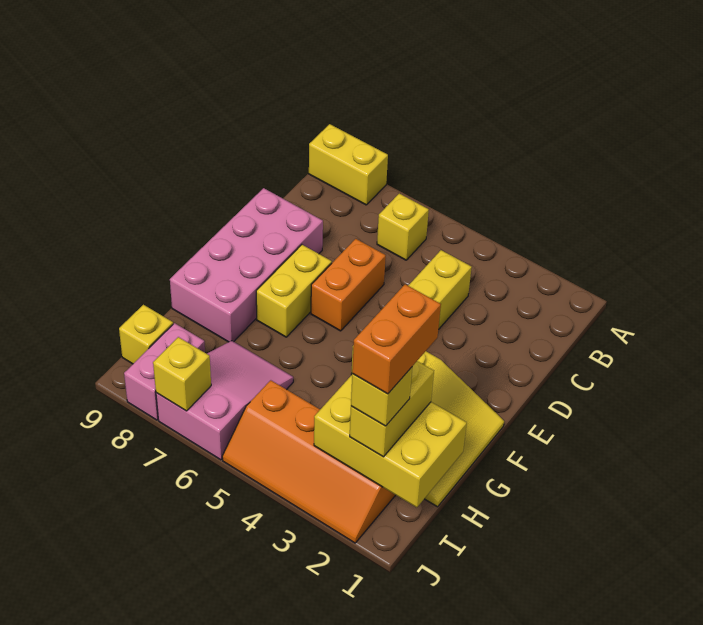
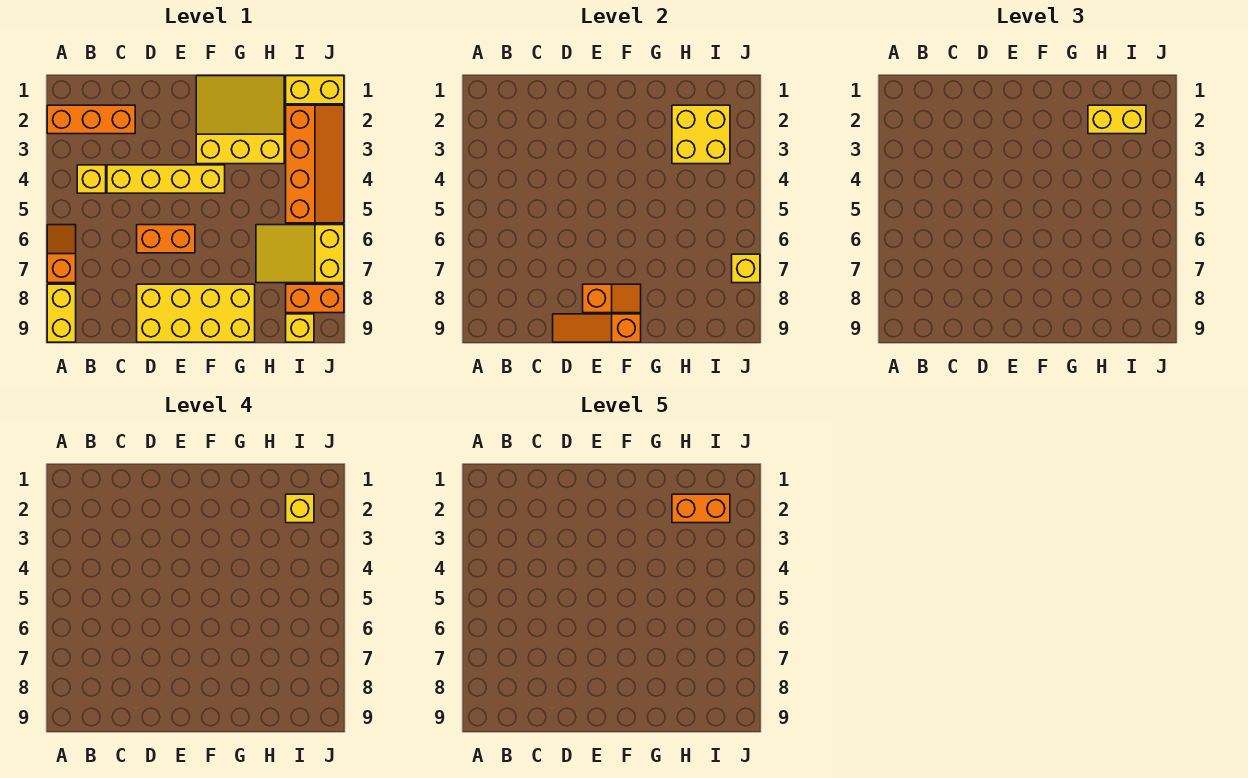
none -> orange brick A2:C2 level 1
none -> orange slope A6:A7 level 1 top 7
yellow brick B6 level 1 -> yellow brick B4 level 1
pink brick D8:G9 level 1 -> yellow brick D8:G9 level 1
none -> orange slope D9:F9 level 2 top F
yellow brick E7:F7 level 1 -> yellow brick I1:J1 level 1
none -> orange slope E8:F8 level 2 top E
yellow brick H1:I3 level 2 -> yellow brick H2:I3 level 2
pink slope H6:J7 level 1 top J -> yellow slope H6:J7 level 1 top J
pink brick I8:J8 level 1 -> orange brick I8:J8 level 1

